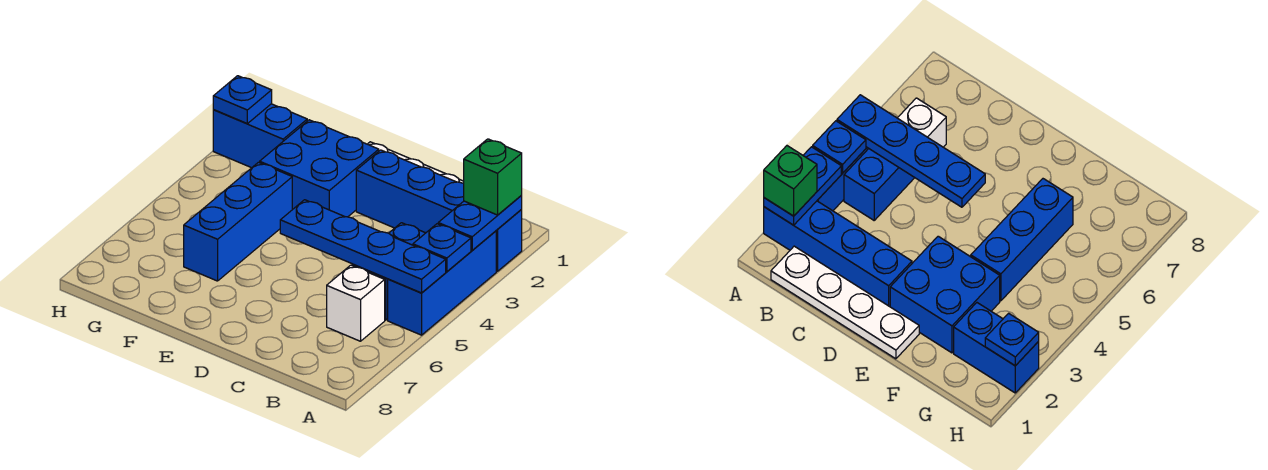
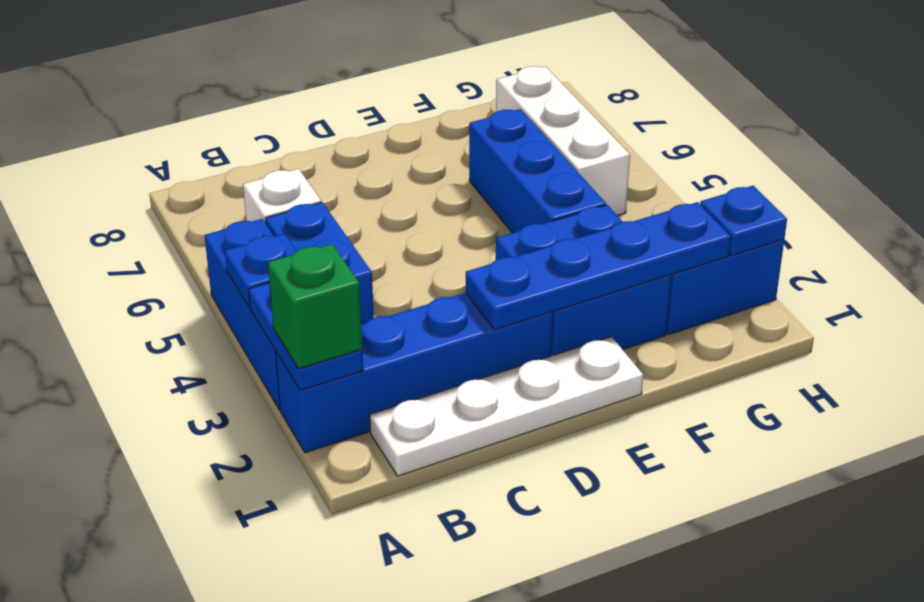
blue plate A5:D5 level 2 -> blue plate D2:G2 level 2
none -> white brick G5:G7 level 1

